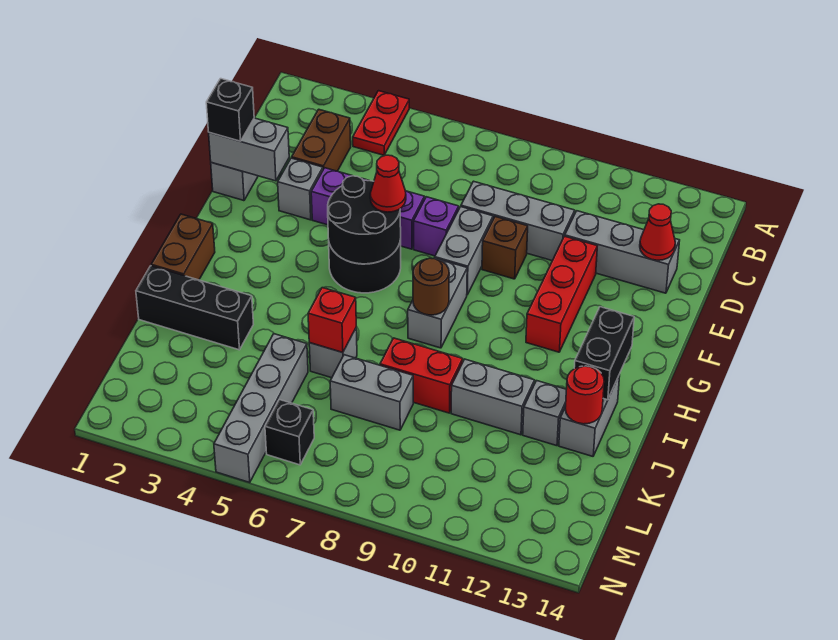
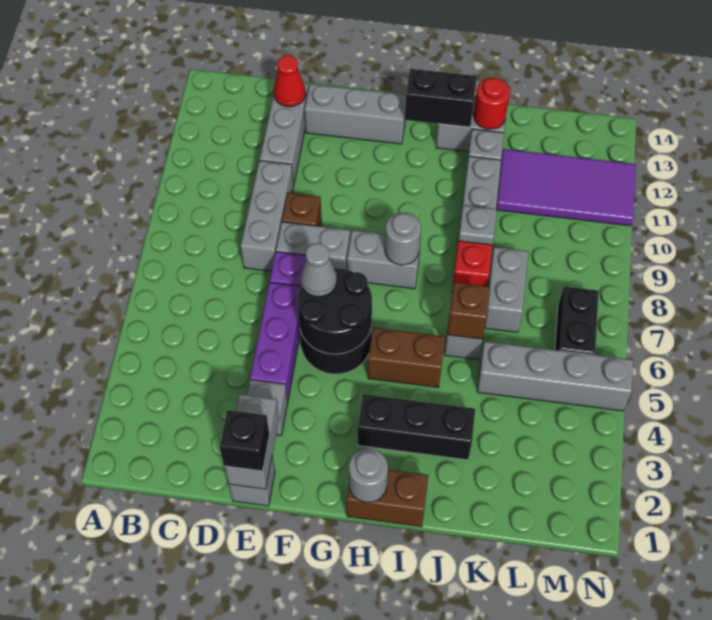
red plate A4:B4 level 1 -> none
brown brick C3:D3 level 1 -> brown brick H5:I5 level 1
red brick E11:G11 level 1 -> none
none -> grey brick E13:G13 level 1
red cone F6 level 3 -> grey cone F6 level 3
none -> grey round brick H1 level 2
brown round brick H8 level 2 -> grey round brick H8 level 2
black brick J1:J3 level 1 -> black brick H3:J3 level 1
red brick J6 level 2 -> brown brick J6 level 2
none -> grey plate J9 level 2
none -> purple tile K11:N12 level 1
black brick M6 level 1 -> black brick M6:M7 level 1

